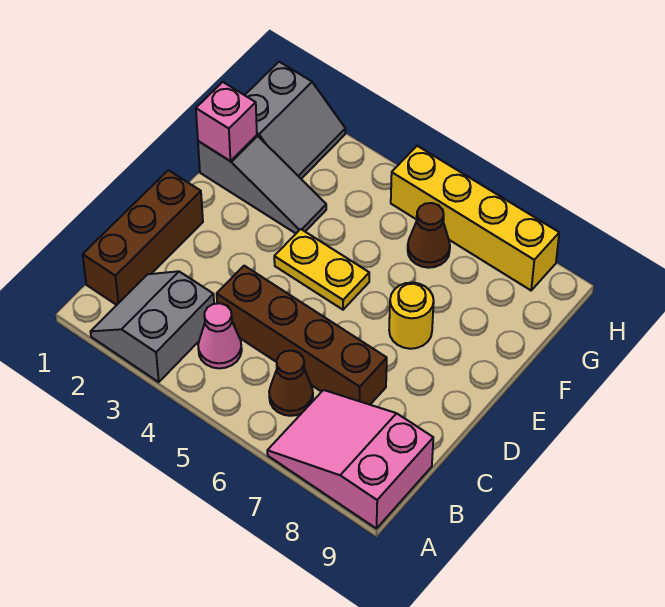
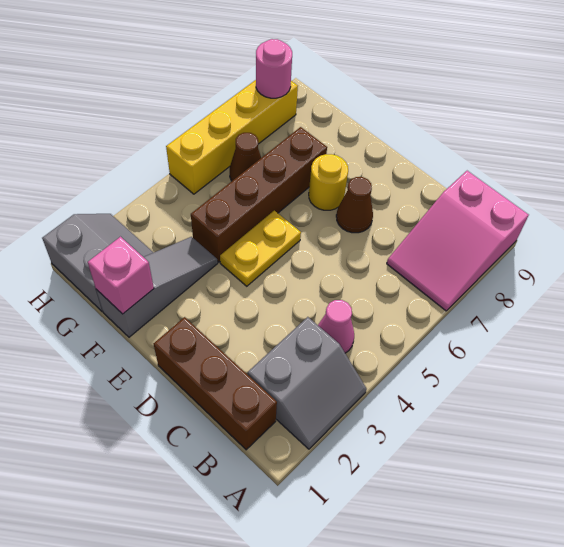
grey slope A2:B3 level 1 top 3 -> grey slope A2:B3 level 1 top B
brown cone B6 level 1 -> brown cone D7 level 1
brown brick C4:C7 level 1 -> brown brick F4:F7 level 1
none -> pink round brick H8 level 2

